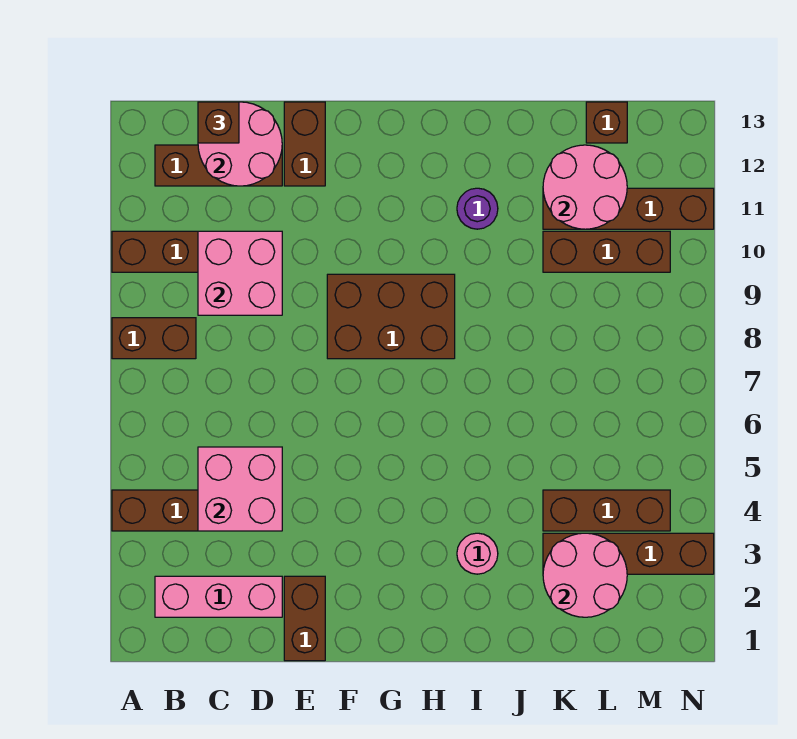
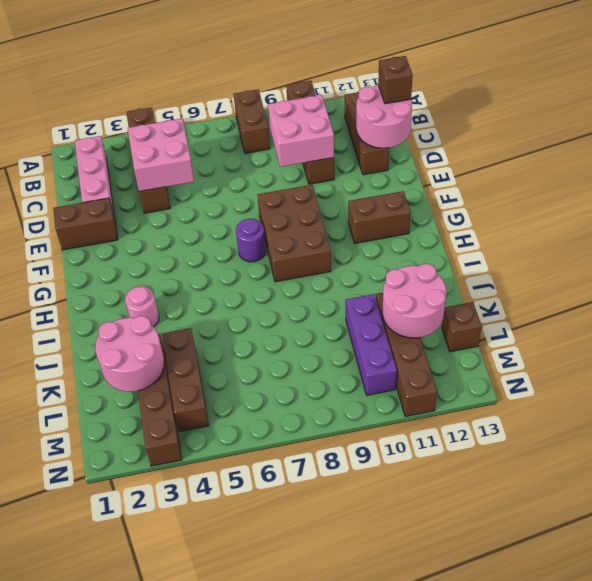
brown brick E12:E13 level 1 -> brown brick G11:G12 level 1
purple round brick I11 level 1 -> purple round brick G7 level 1
brown brick K10:M10 level 1 -> purple brick K10:M10 level 1

